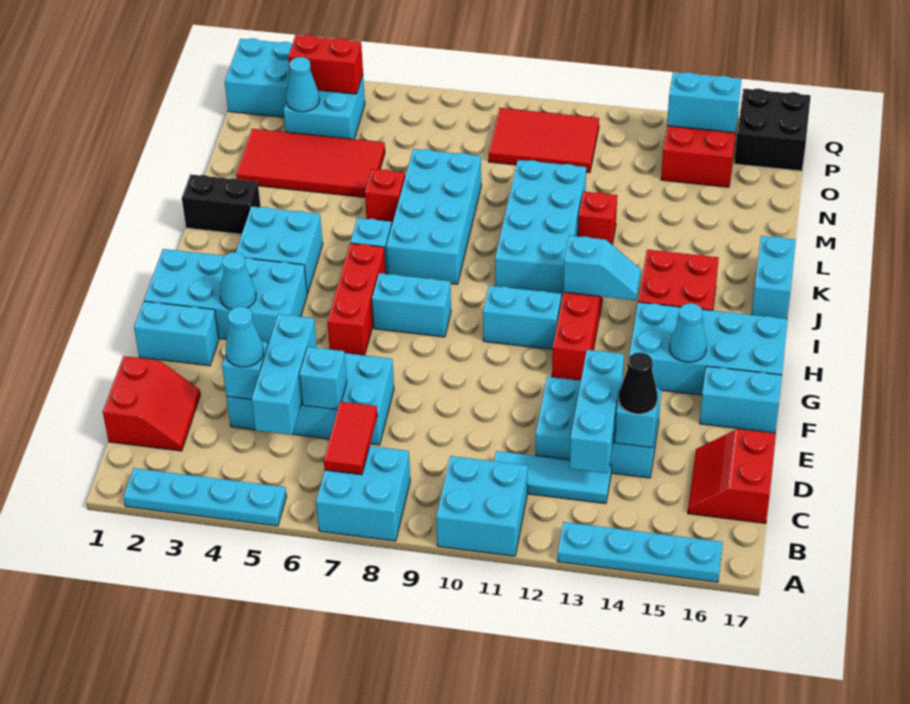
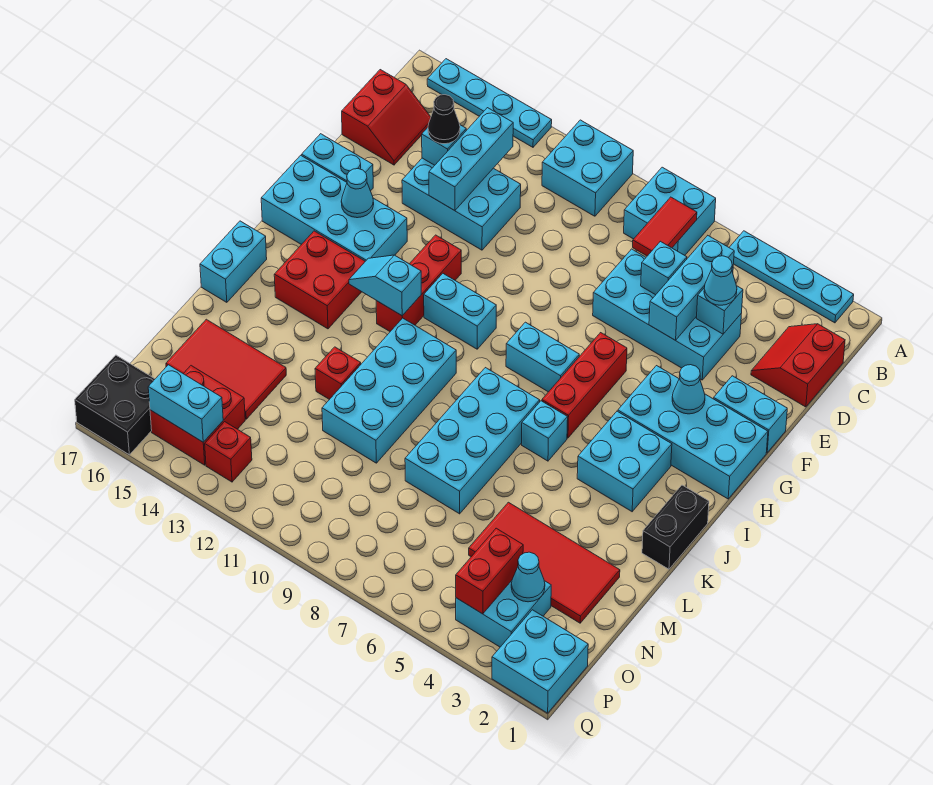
cyan tile C11:C13 level 1 -> none
black brick K1:K2 level 1 -> black brick J1:K1 level 1
red brick L6 level 1 -> red brick P13 level 1
red tile O9:P11 level 1 -> red tile M14:N16 level 1
red brick P3:P4 level 2 -> red brick O4:P4 level 2

